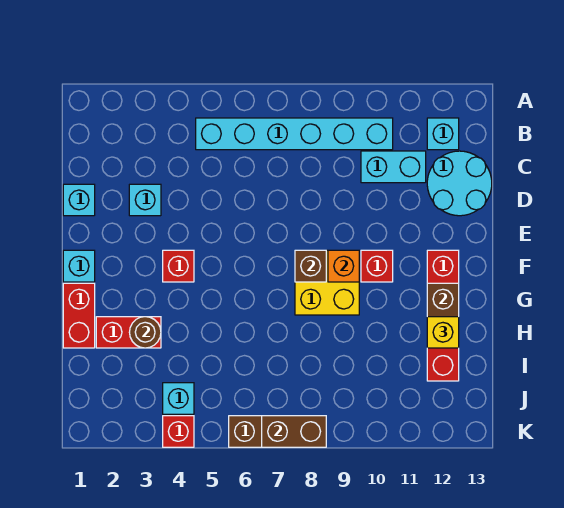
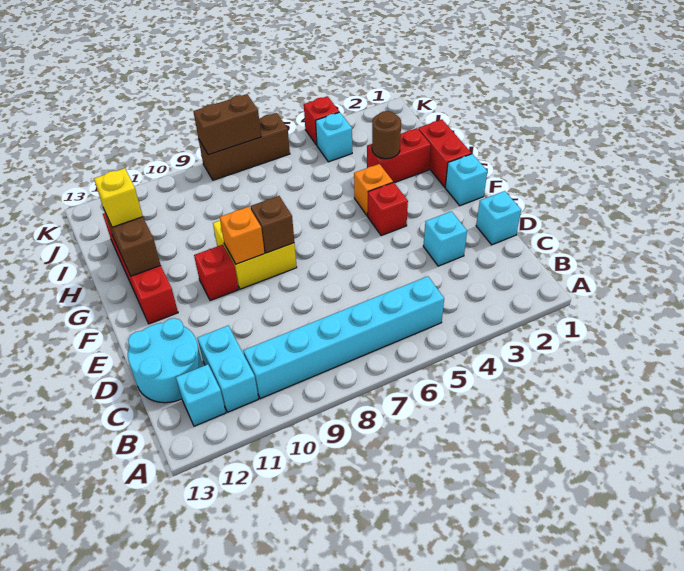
cyan brick C10:C11 level 1 -> cyan brick B11:C11 level 1
none -> orange brick G4 level 1

